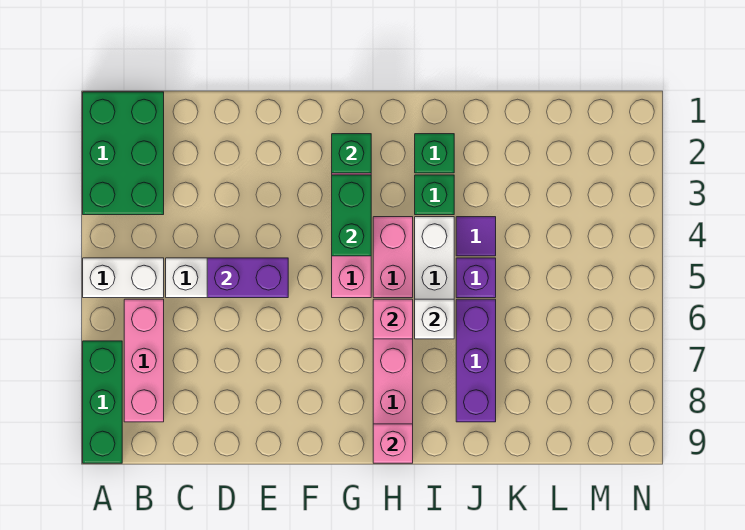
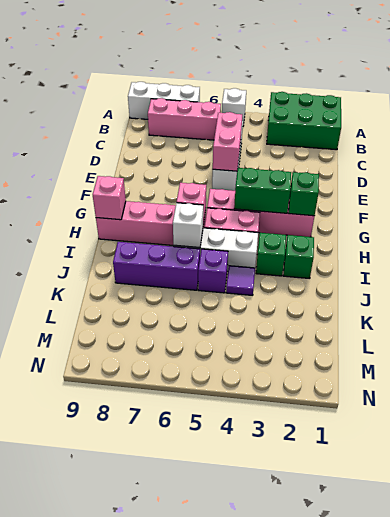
white brick A5:B5 level 1 -> white brick A5 level 1
green brick A7:A9 level 1 -> white brick A7:A9 level 1
purple brick D5:E5 level 2 -> pink brick D5:E5 level 2

